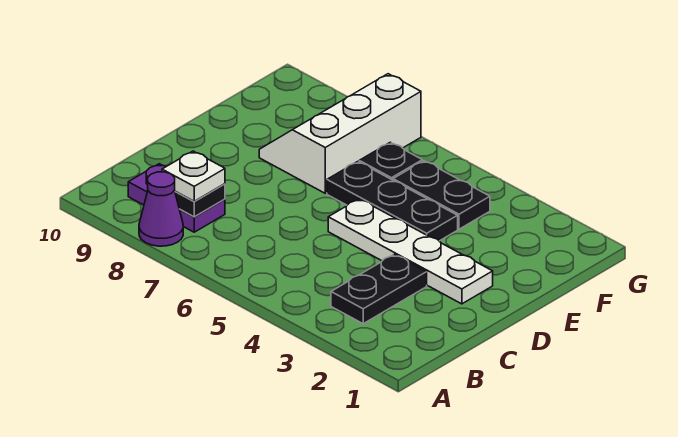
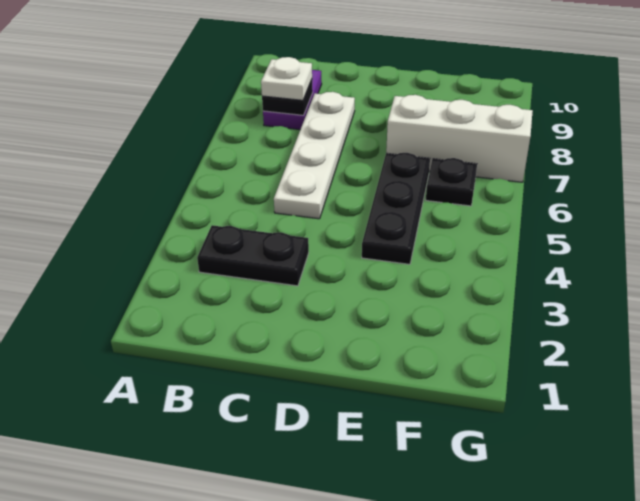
purple cone A8 level 1 -> none
white plate D2:D5 level 1 -> white plate C5:C8 level 1
black plate F4:F5 level 1 -> none

